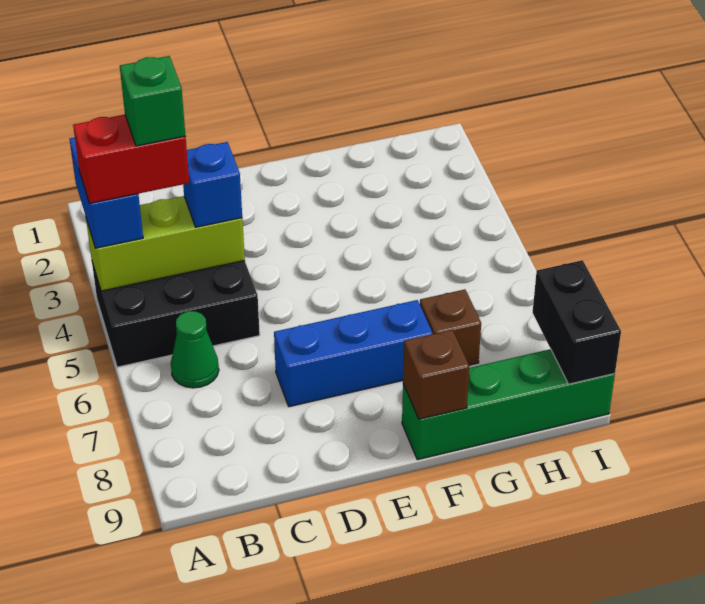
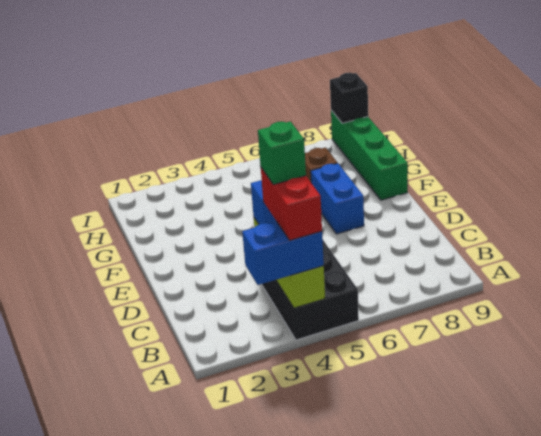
green cone B6 level 1 -> none
blue brick D7:F7 level 1 -> blue brick E7:F7 level 1
brown brick F9 level 2 -> none
black brick I8:I9 level 2 -> black brick I9 level 2

